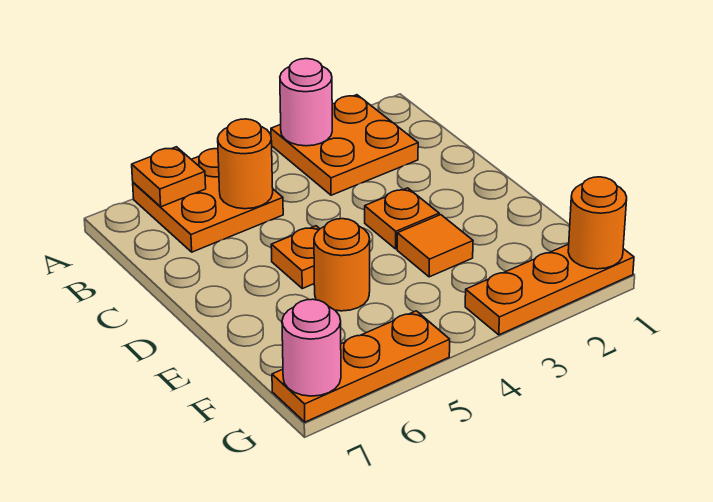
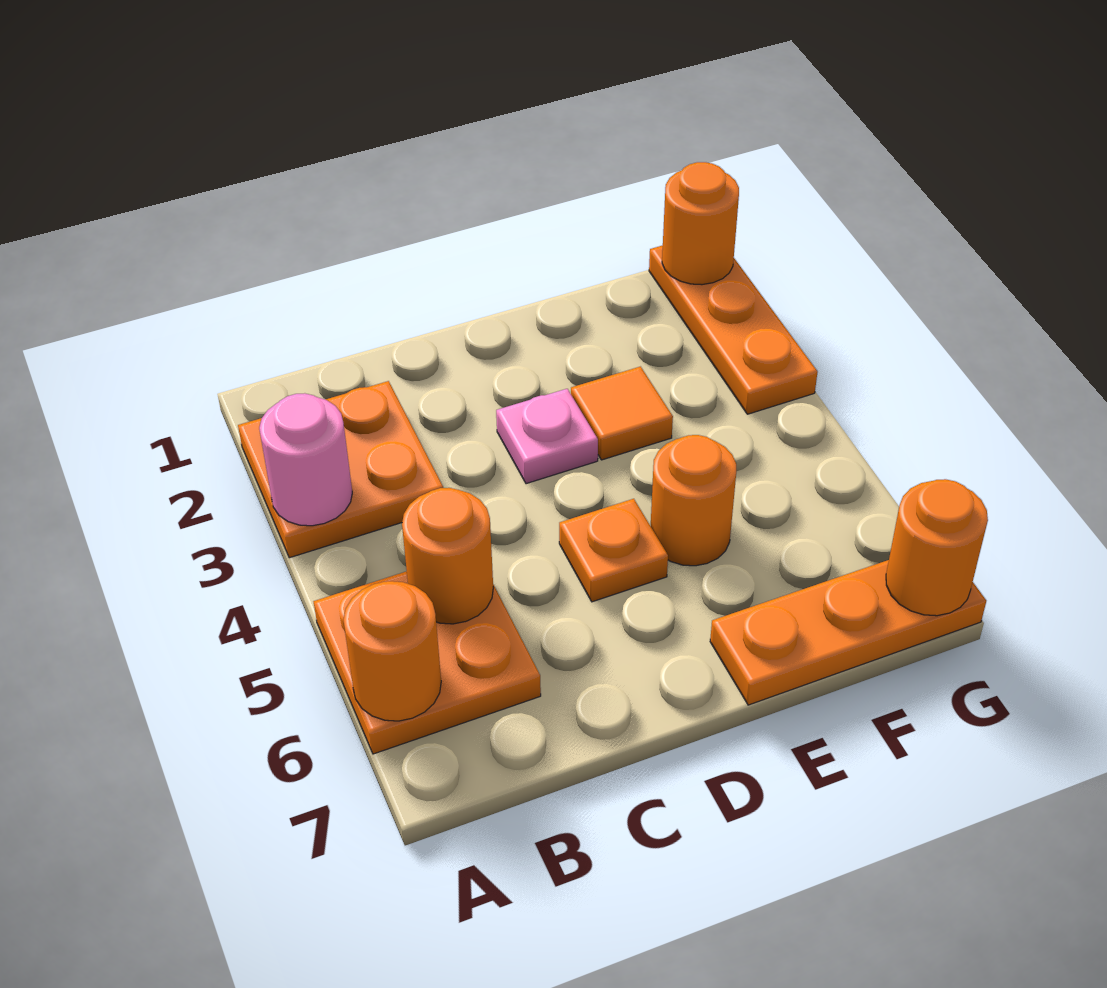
orange plate A6 level 2 -> orange round brick A6 level 2
orange plate D3 level 1 -> pink plate D3 level 1
orange plate G5:G7 level 1 -> orange plate E7:G7 level 1
pink round brick G7 level 2 -> orange round brick G7 level 2

